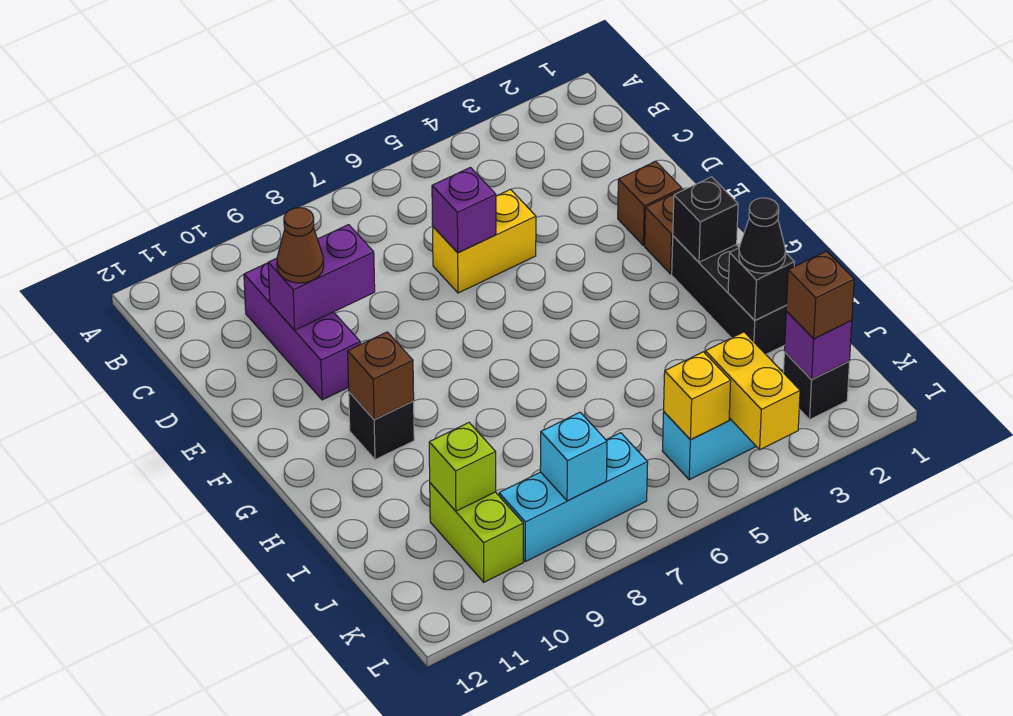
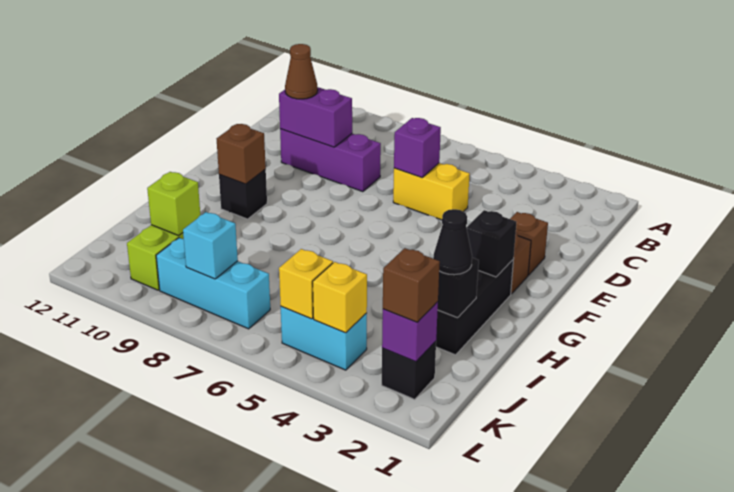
purple brick C10:E10 level 1 -> purple brick D8:D10 level 1
yellow brick K4:L4 level 2 -> yellow brick K4 level 2

